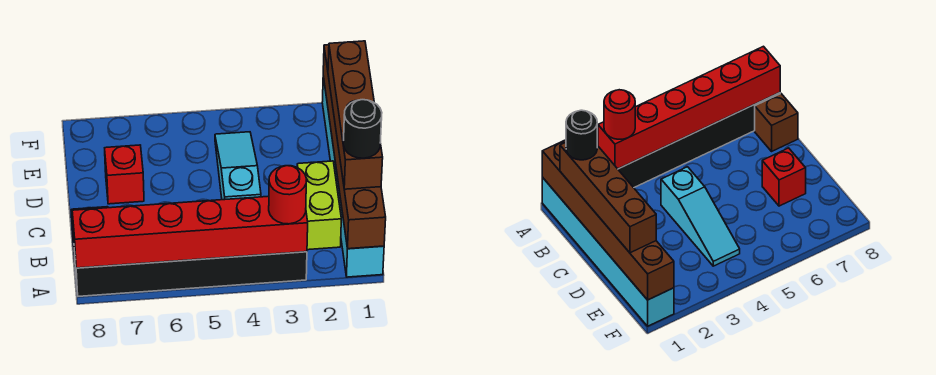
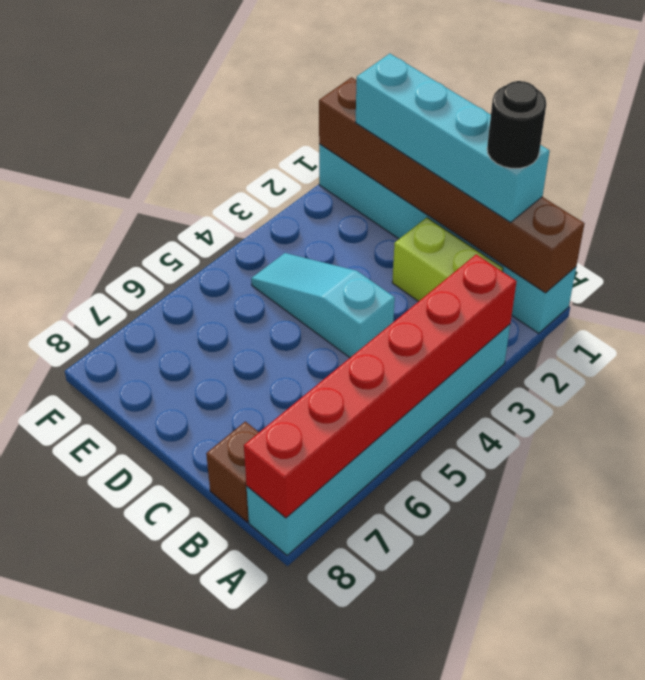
black brick A3:A8 level 1 -> cyan brick A3:A8 level 1
red round brick A3 level 3 -> none
brown brick B1:E1 level 3 -> cyan brick B1:E1 level 3
red brick D7 level 1 -> none

